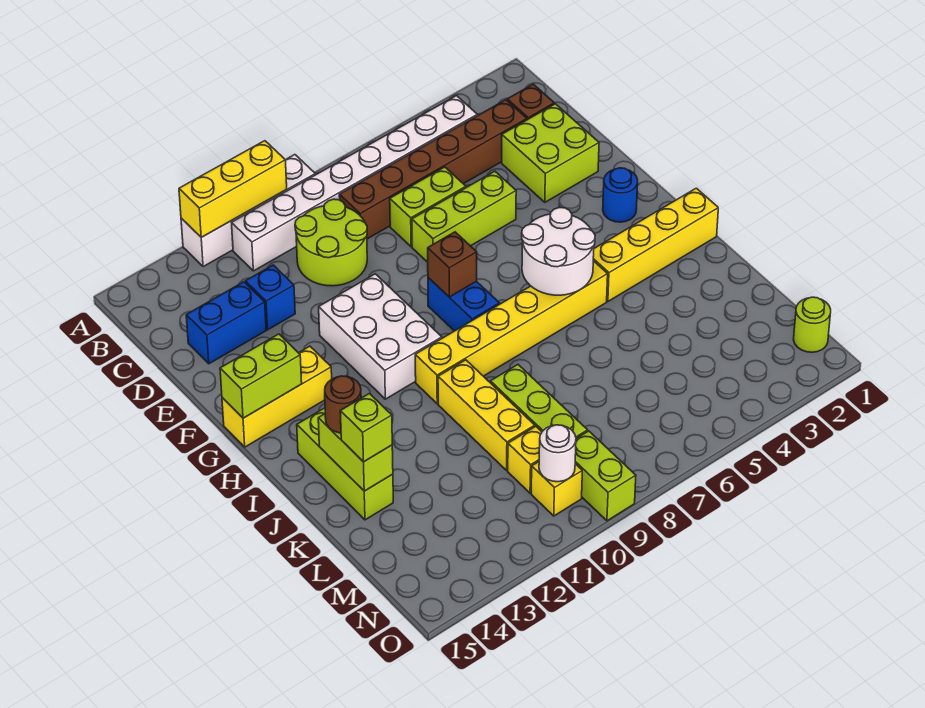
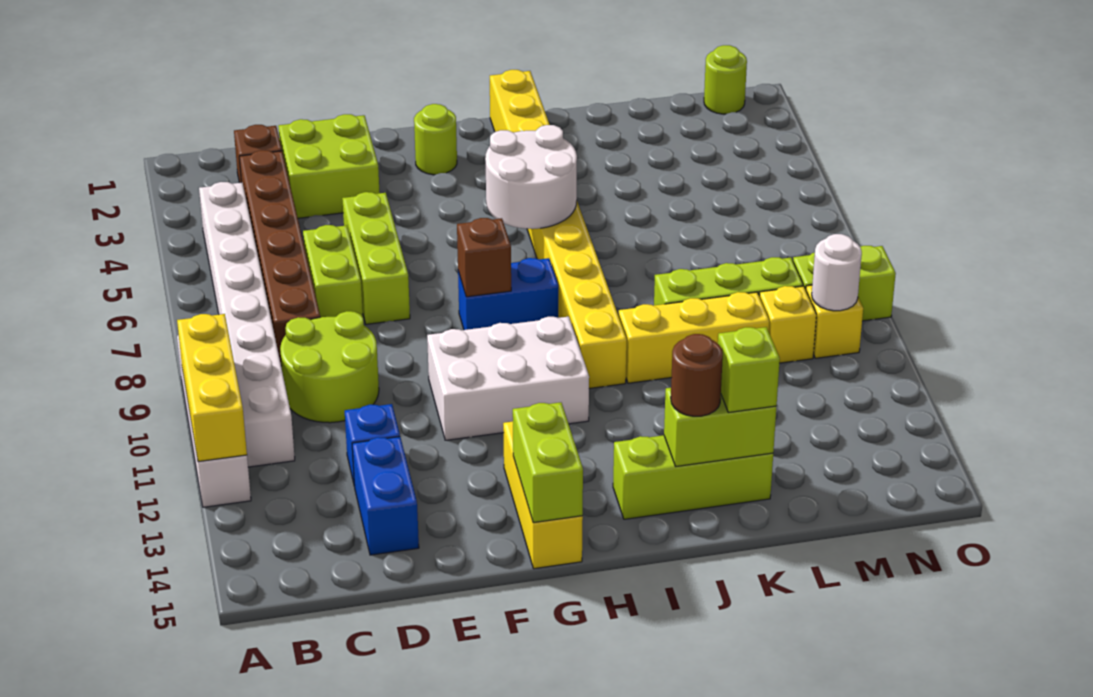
blue round brick G2 level 1 -> lime round brick G2 level 1

